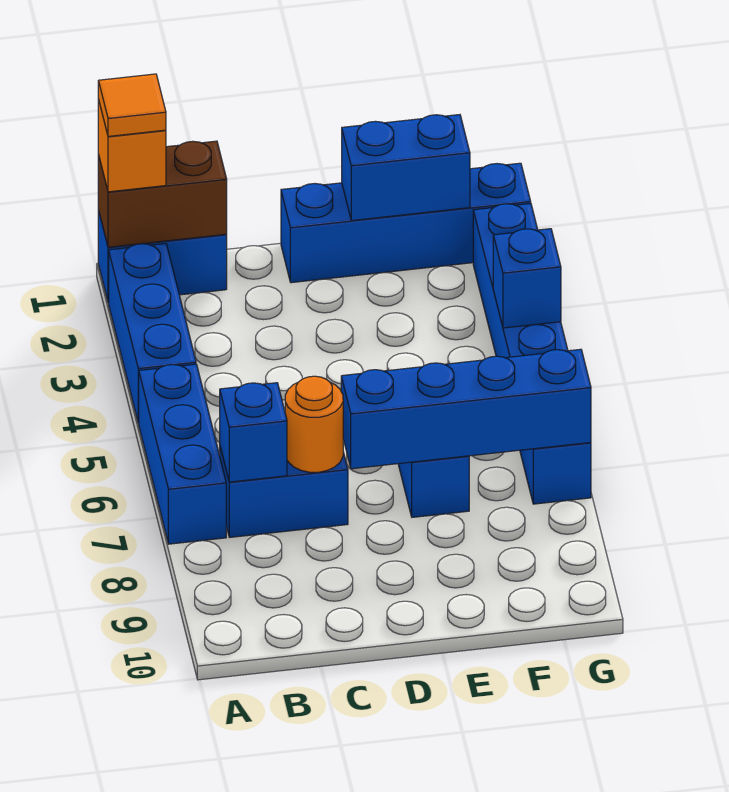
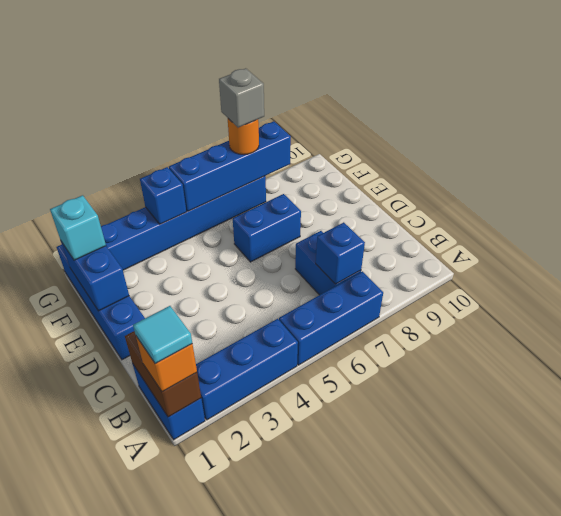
orange tile A1 level 4 -> cyan tile A1 level 4
orange round brick C7 level 2 -> orange round brick G7 level 3
blue brick D7:G7 level 2 -> blue brick G5:G8 level 2
none -> cyan brick F1 level 3
none -> grey brick G7 level 4

